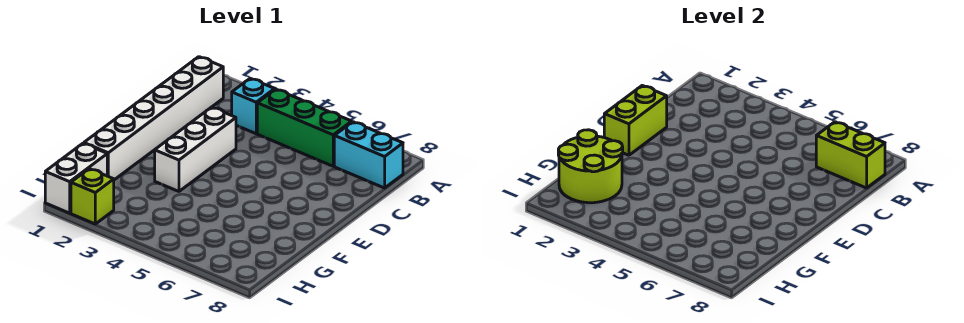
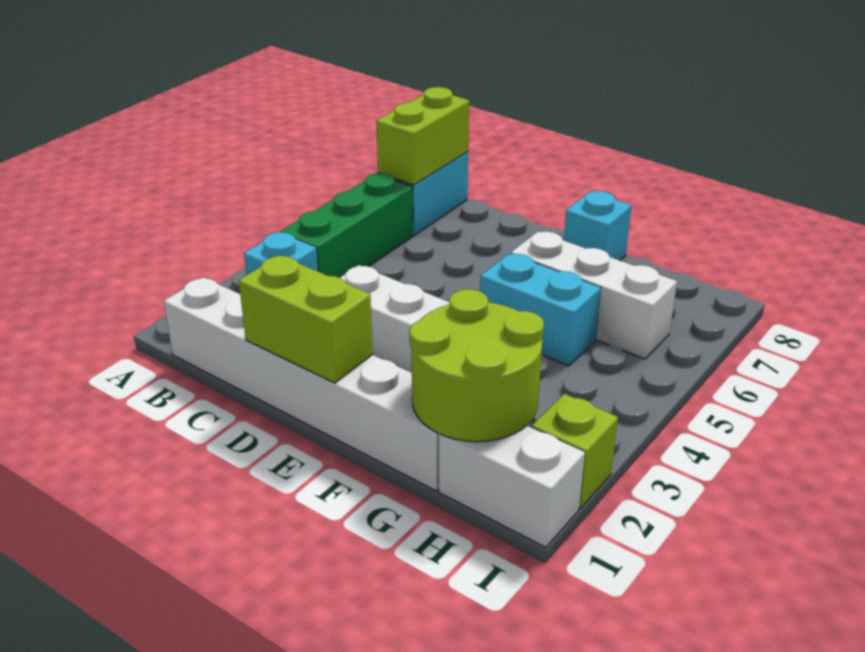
none -> cyan brick F5:G5 level 1
none -> white brick F6:H6 level 1
none -> cyan brick F8 level 1

